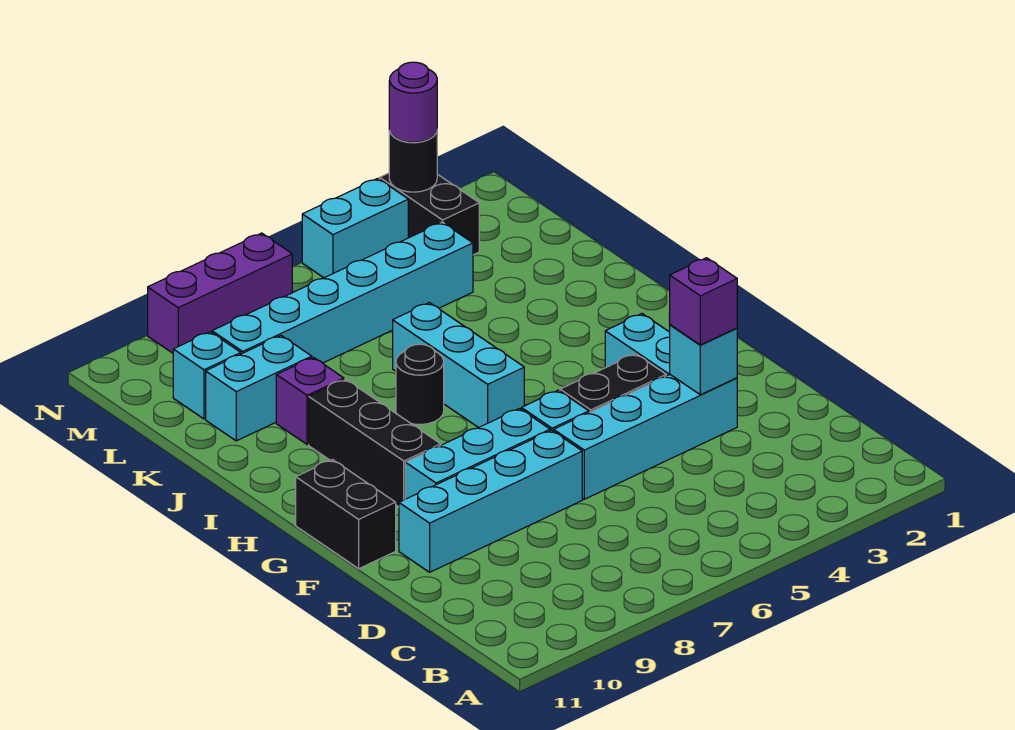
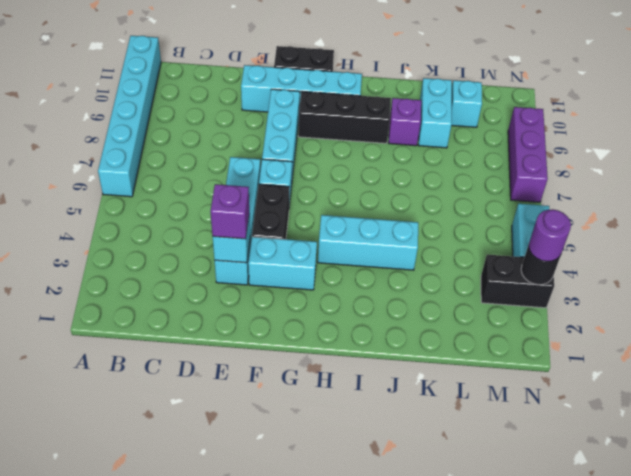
cyan brick E7:E10 level 1 -> cyan brick E10:H10 level 1
cyan brick H6:J6 level 1 -> cyan brick H4:J4 level 1
black round brick I7 level 1 -> none
cyan brick L4:L9 level 1 -> cyan brick A6:A11 level 1

